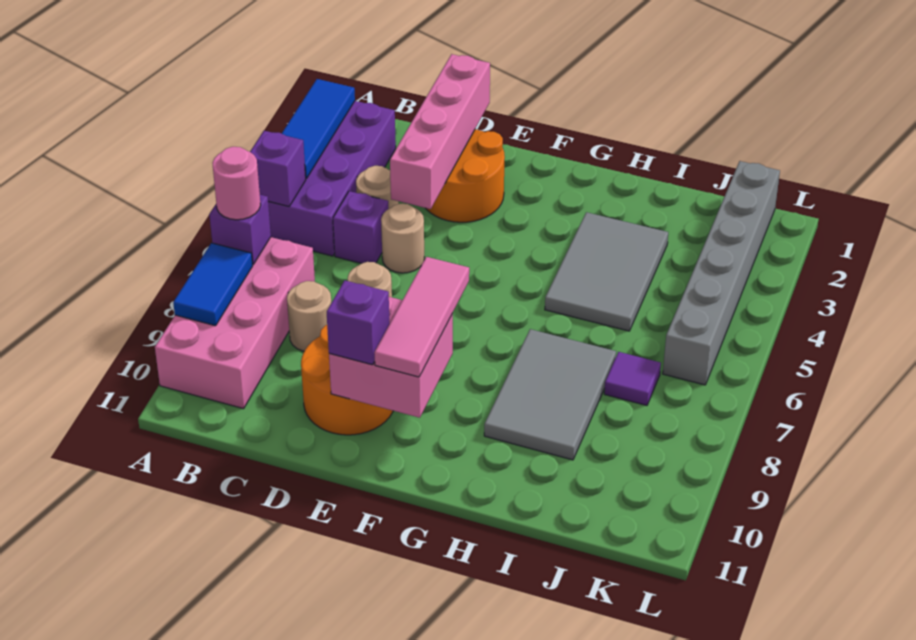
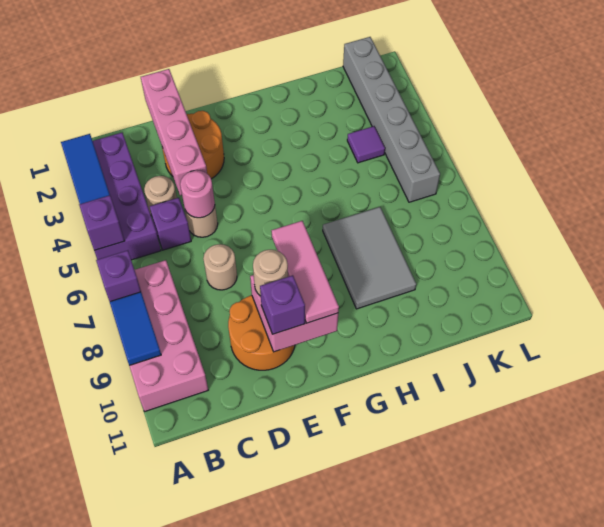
pink round brick A7 level 3 -> pink round brick D5 level 2
tan round brick C8 level 1 -> tan round brick E9 level 3
grey tile H3:I5 level 1 -> none
purple tile J7 level 1 -> purple tile J4 level 1

